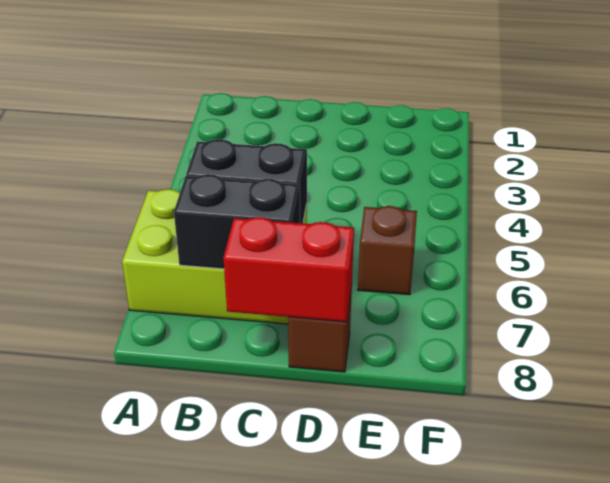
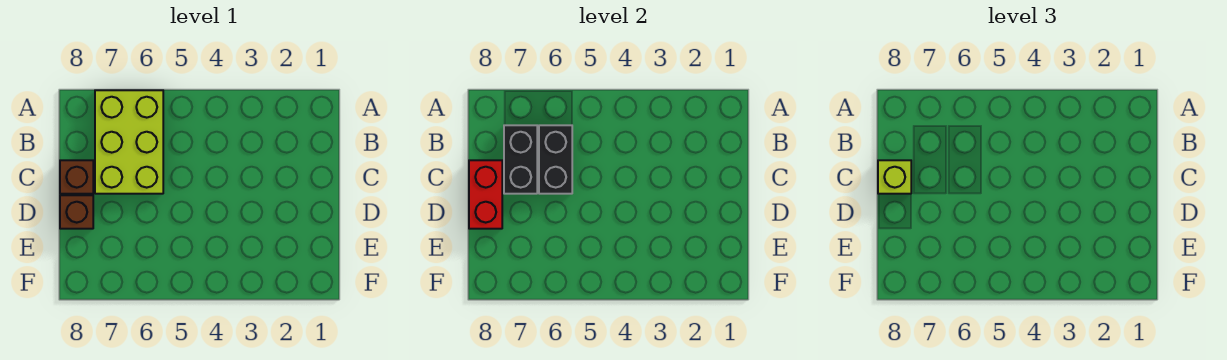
none -> lime brick C8 level 3
brown brick E6 level 1 -> brown brick C8 level 1

